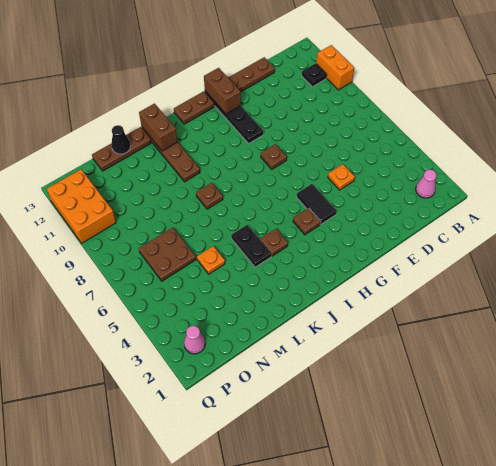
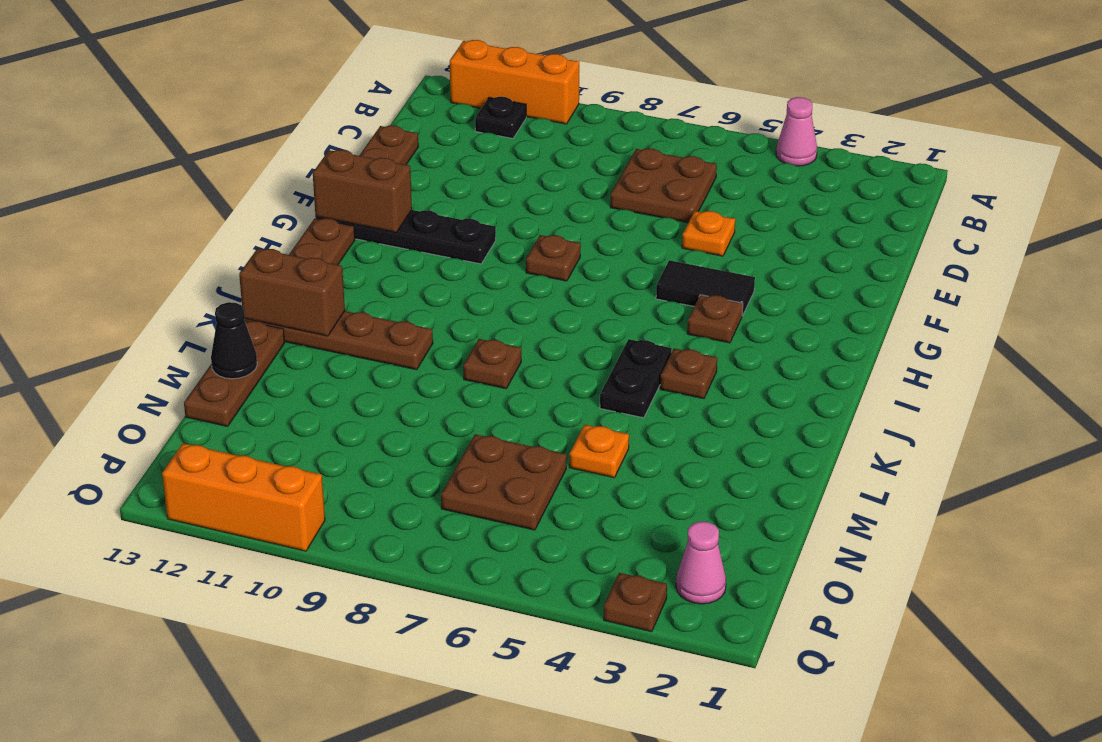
orange brick A10:A11 level 1 -> orange brick A10:A12 level 1
pink cone B2 level 1 -> pink cone A4 level 1
none -> brown plate C6:D7 level 1
black plate K4:K5 level 1 -> black plate J5:K5 level 1
orange brick P10:Q12 level 1 -> orange brick Q10:Q12 level 1
none -> brown plate Q3 level 1

